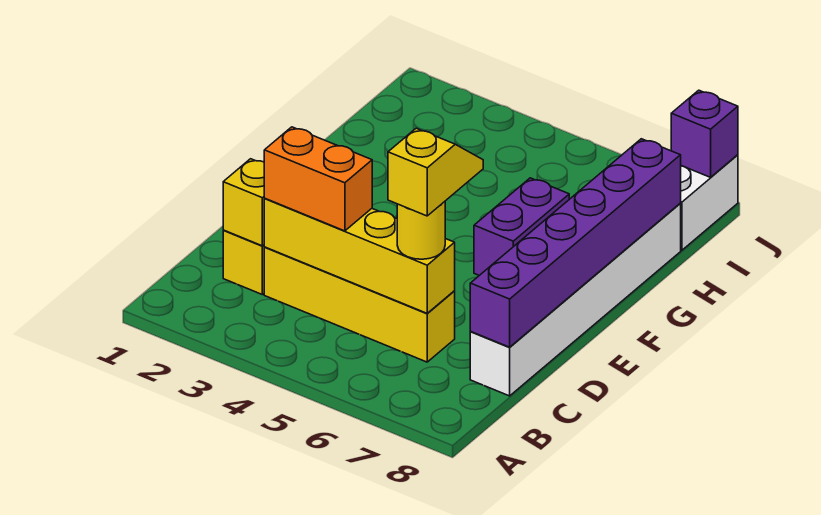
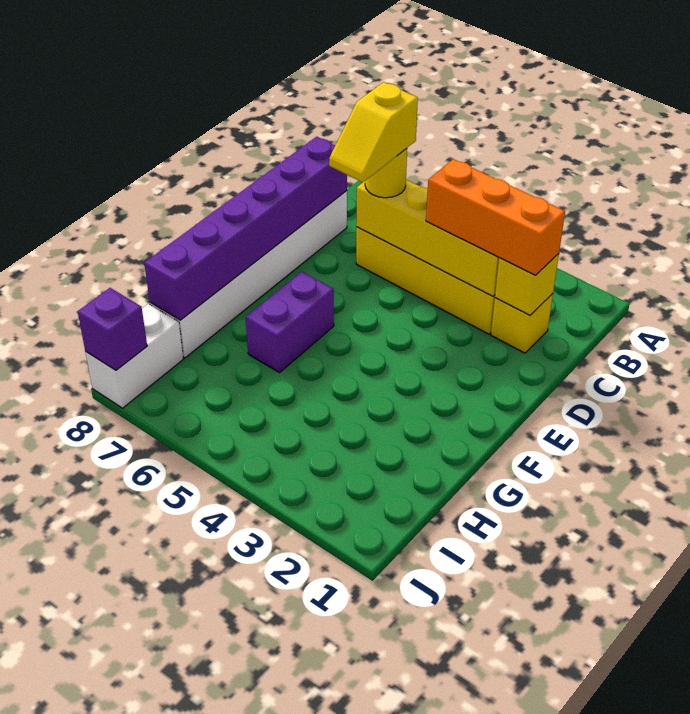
orange brick C3:C4 level 3 -> orange brick C2:C4 level 3

